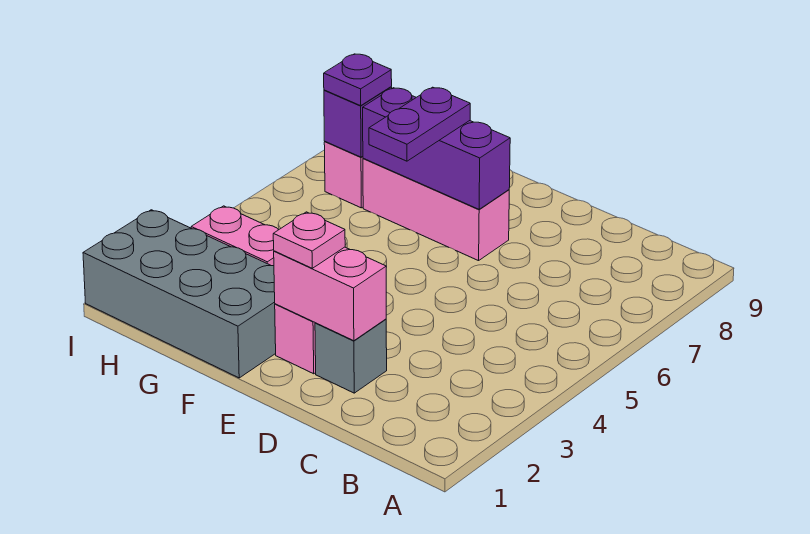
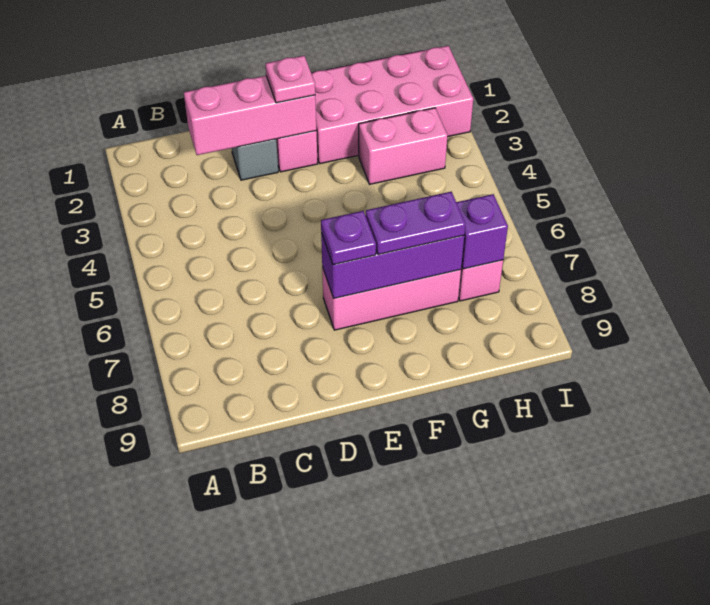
pink brick D2:E2 level 2 -> pink brick C2:E2 level 2
grey brick F1:I2 level 1 -> pink brick F1:I2 level 1
purple plate F6:F7 level 3 -> purple plate F7:G7 level 3
purple plate H7 level 3 -> purple plate E7 level 3

